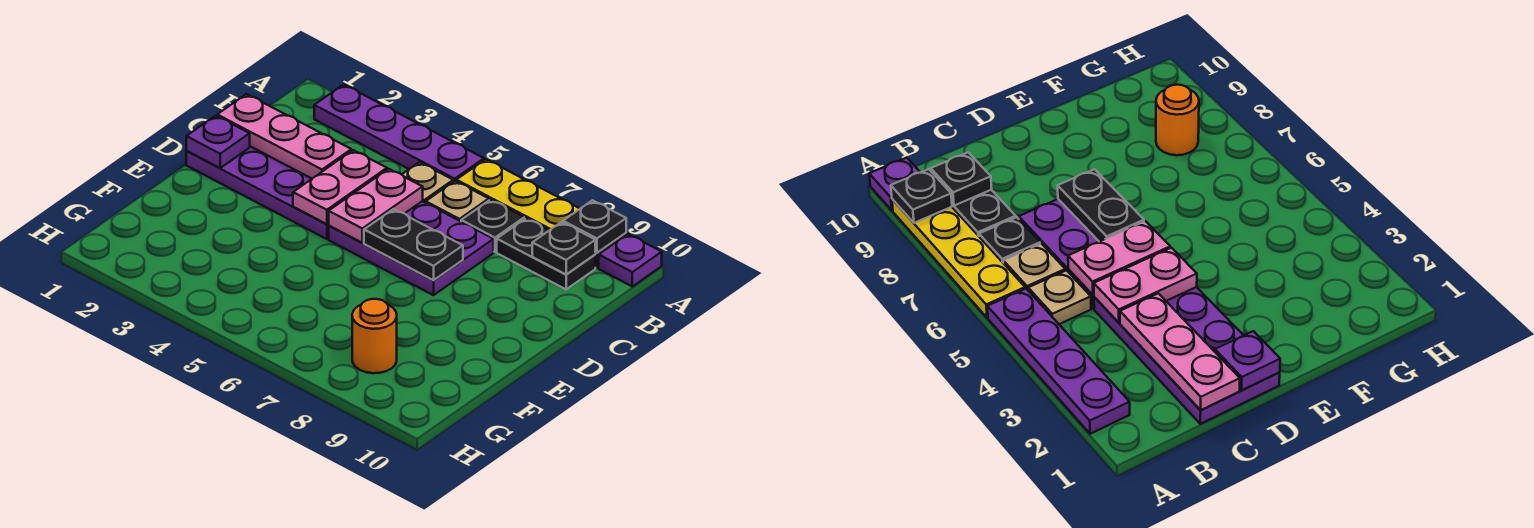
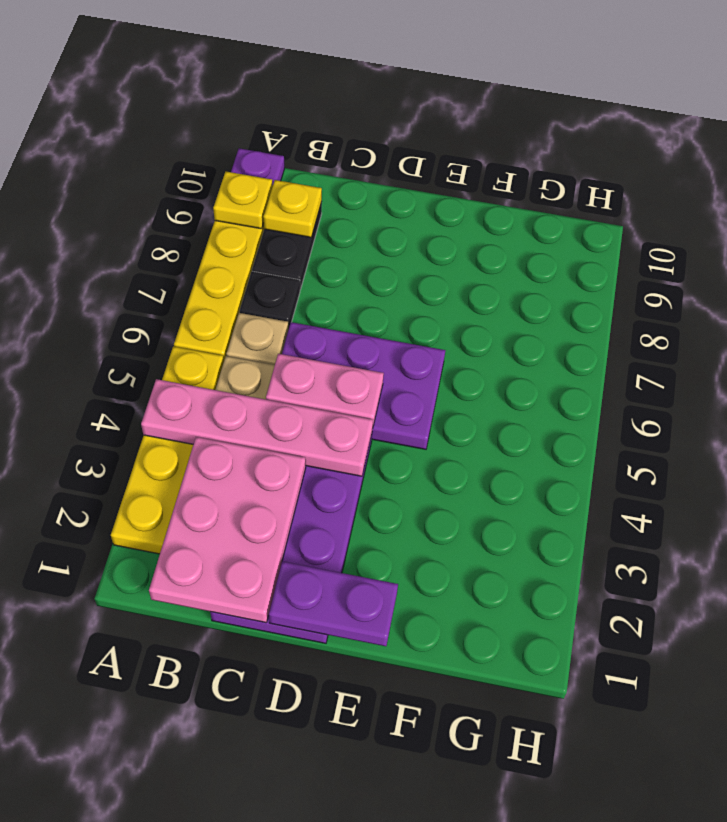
purple plate A2:A5 level 1 -> yellow plate A2:A5 level 1
black plate A9 level 2 -> yellow plate A9 level 2
black plate B9 level 2 -> yellow plate B9 level 2
pink plate C1:C3 level 2 -> pink plate B1:C3 level 2
pink plate C4:D4 level 2 -> pink plate A4:D4 level 2
purple plate C5:D7 level 1 -> purple plate C5:E6 level 1
purple plate D1 level 2 -> purple plate D1:E1 level 2
black plate D6:D7 level 2 -> none
orange round brick G8 level 1 -> none

